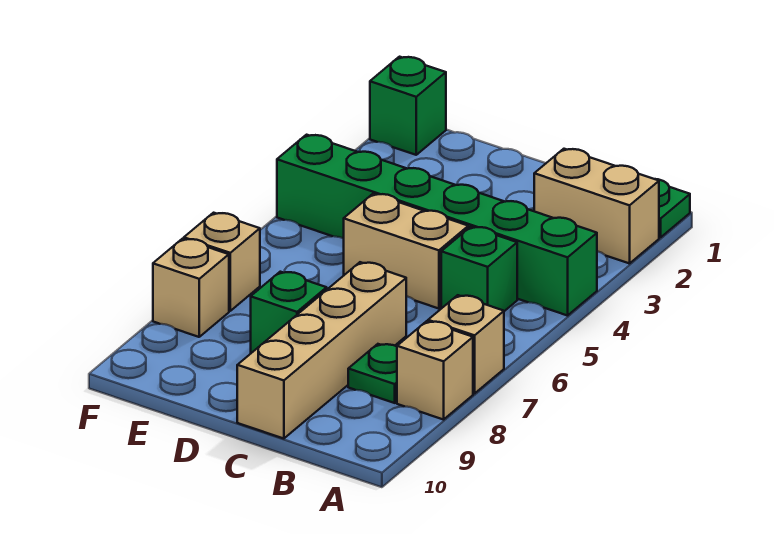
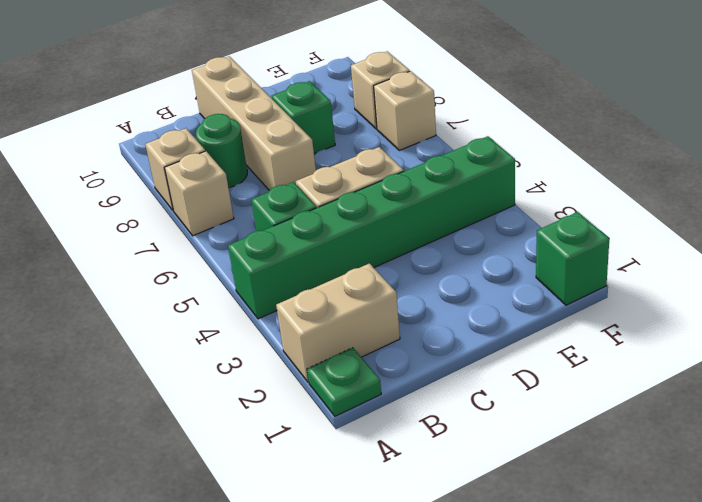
green plate B8 level 1 -> green round brick B8 level 1

